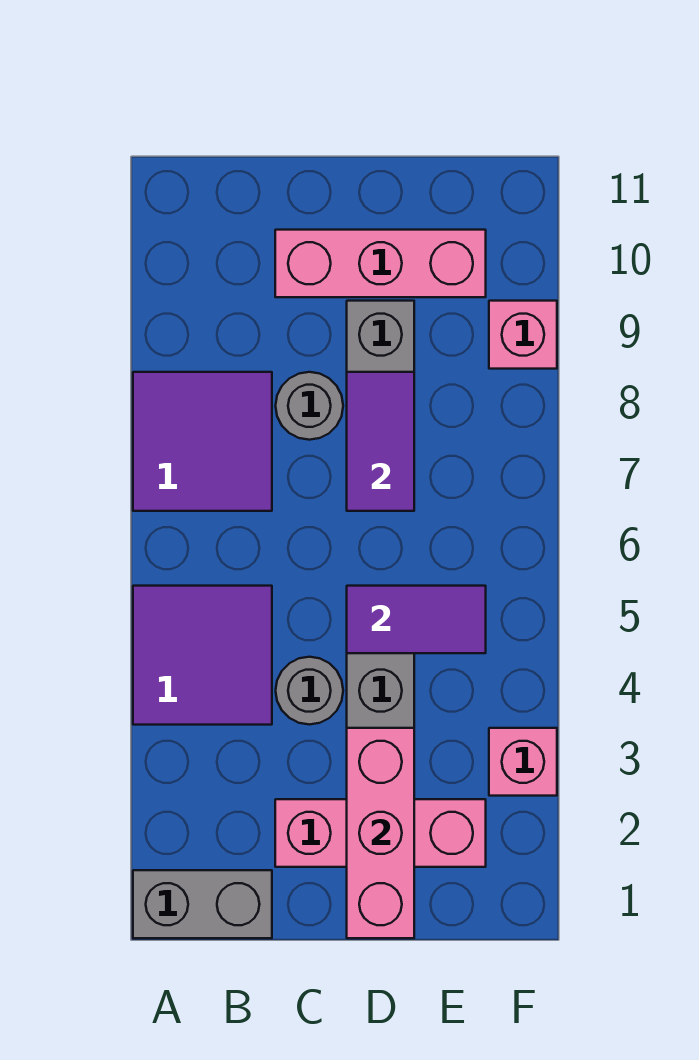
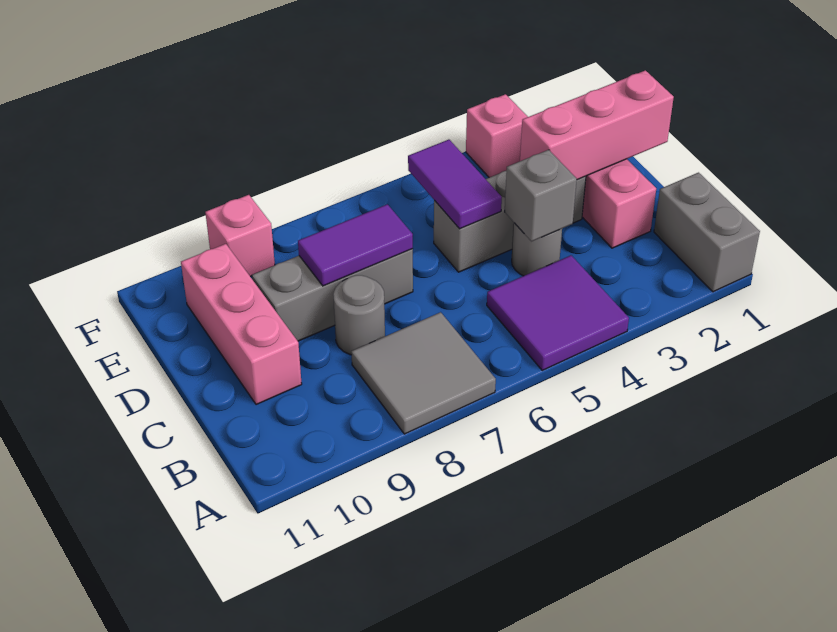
purple tile A7:B8 level 1 -> grey tile A7:B8 level 1
none -> grey brick C4 level 2

